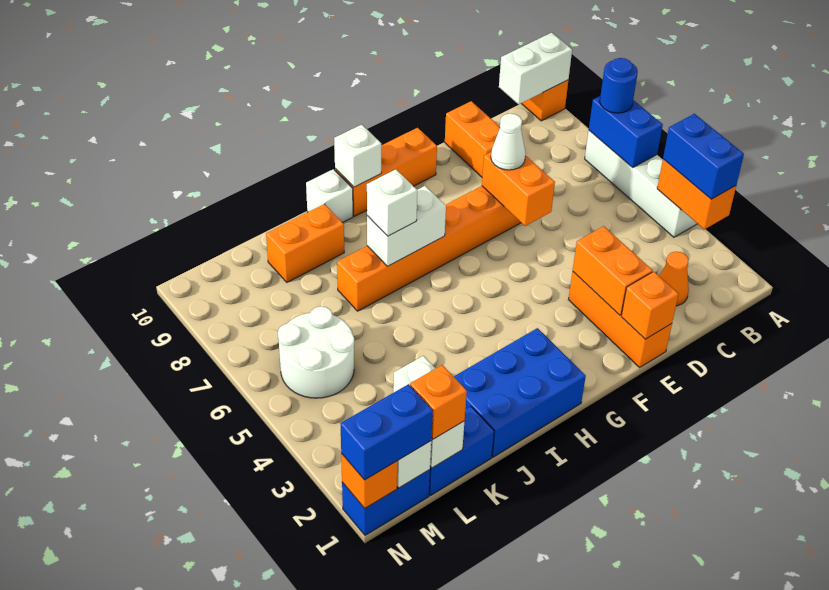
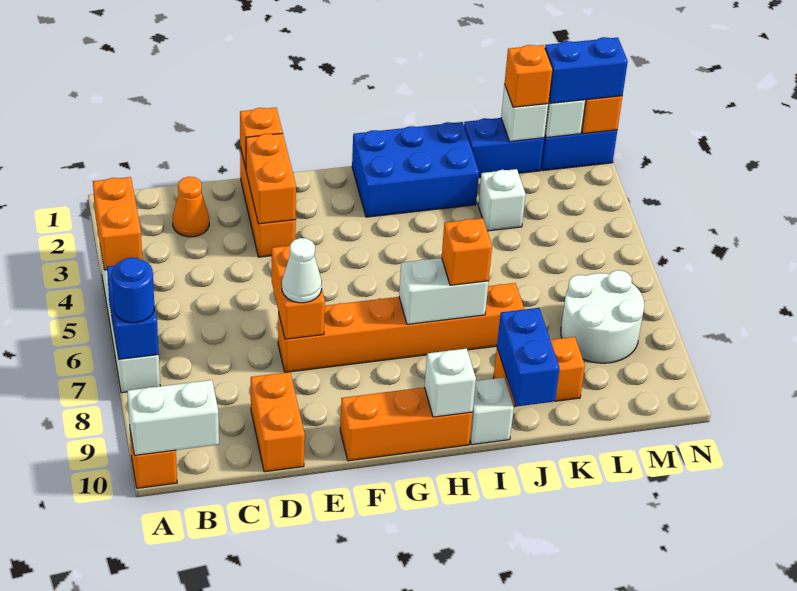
blue brick A3:A4 level 3 -> blue brick J9:J10 level 2
white brick I7 level 3 -> orange brick I7 level 3
white round brick L5:M6 level 1 -> white round brick L7:M8 level 1

